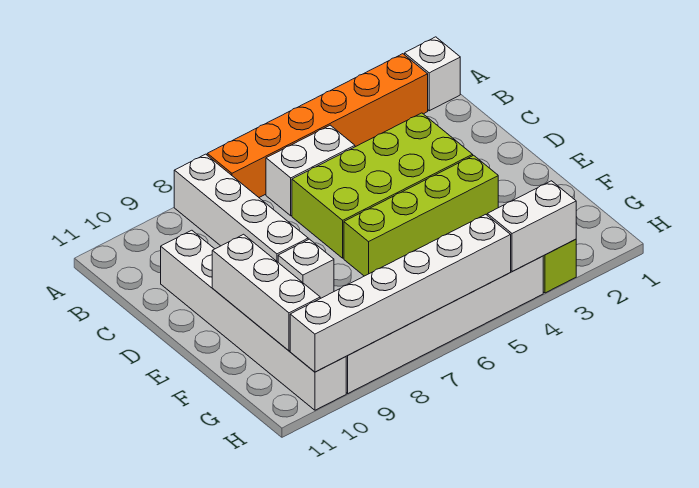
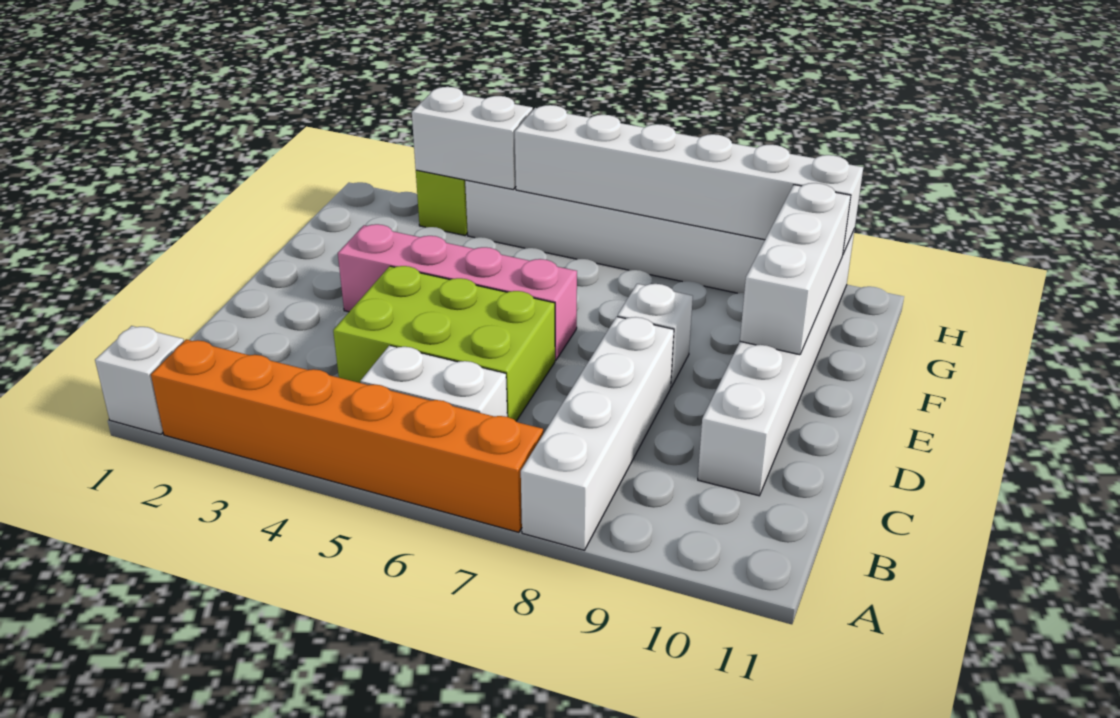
lime brick C3:D6 level 1 -> lime brick C4:D6 level 1
lime brick E3:E6 level 1 -> pink brick E3:E6 level 1

